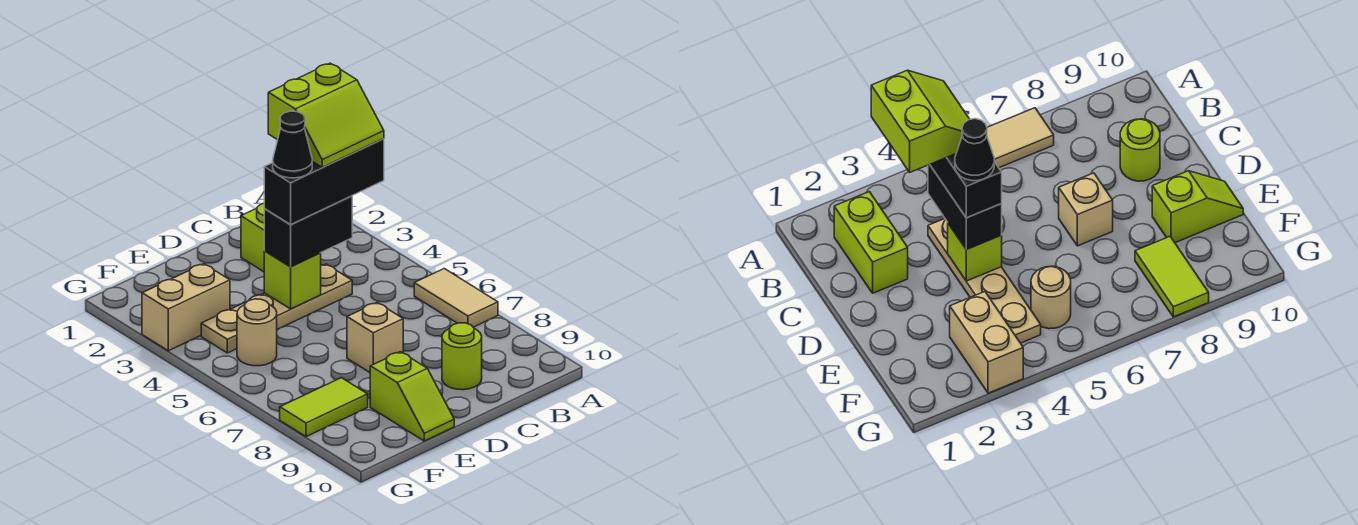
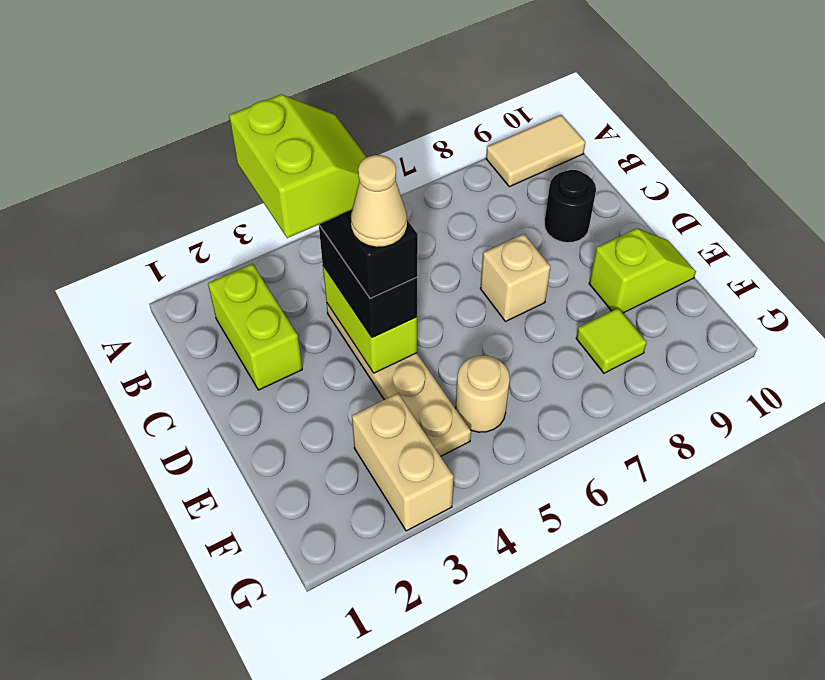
tan tile A6:A7 level 1 -> tan tile A9:A10 level 1
lime round brick C9 level 1 -> black round brick C9 level 1
lime brick D4 level 2 -> lime brick C4:D4 level 2
black cone D4 level 5 -> tan cone D4 level 5
lime tile F8:G8 level 1 -> lime tile F8 level 1

